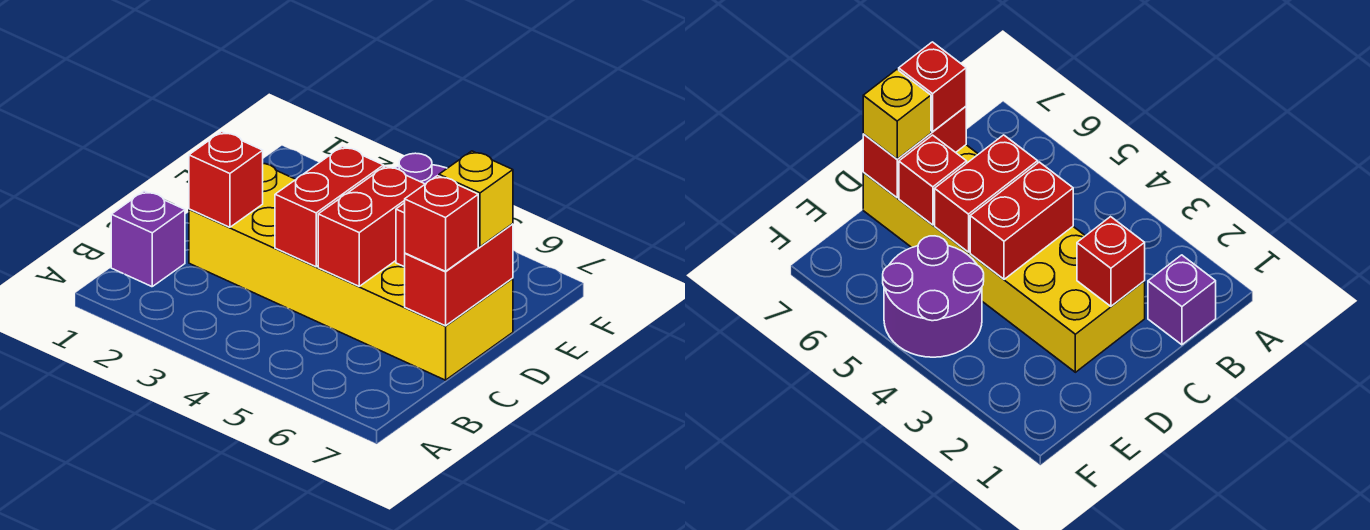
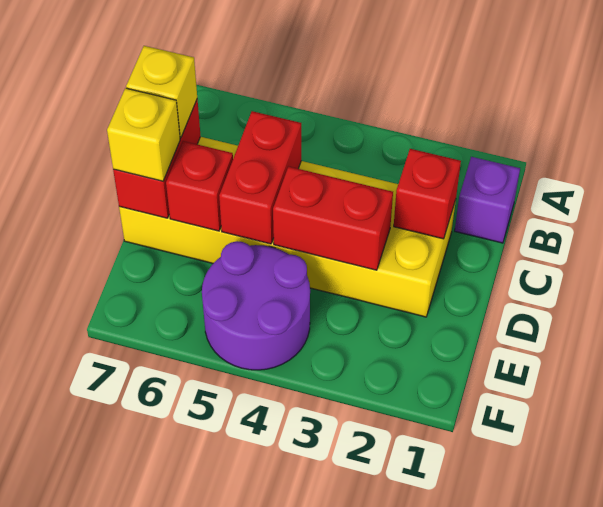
red brick C4:D4 level 2 -> red brick D3:D4 level 2
red brick C7 level 3 -> yellow brick C7 level 3

